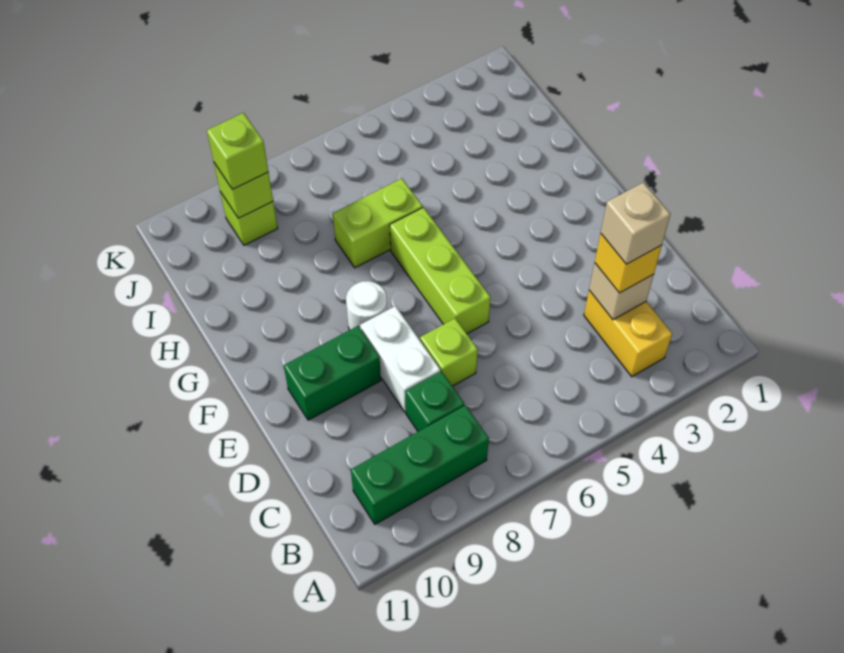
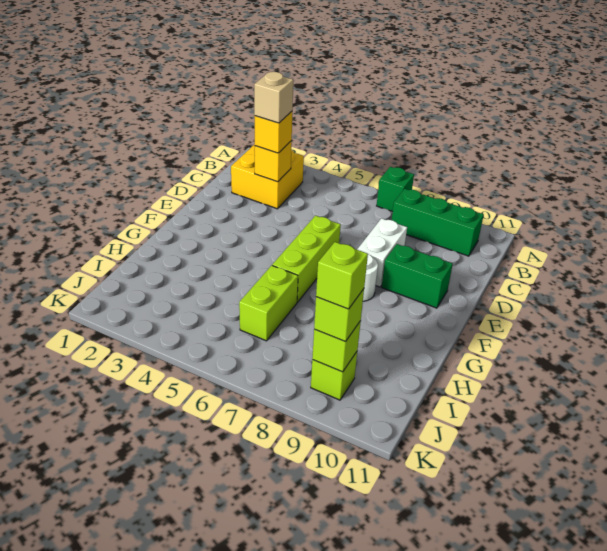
yellow brick B3:C3 level 1 -> yellow brick B2:C3 level 1
tan brick C3 level 2 -> yellow brick C3 level 2
green brick C8 level 1 -> green brick A7 level 1
lime brick D7 level 1 -> lime brick J9 level 4
lime brick H6:H7 level 1 -> lime brick H6:I6 level 1

